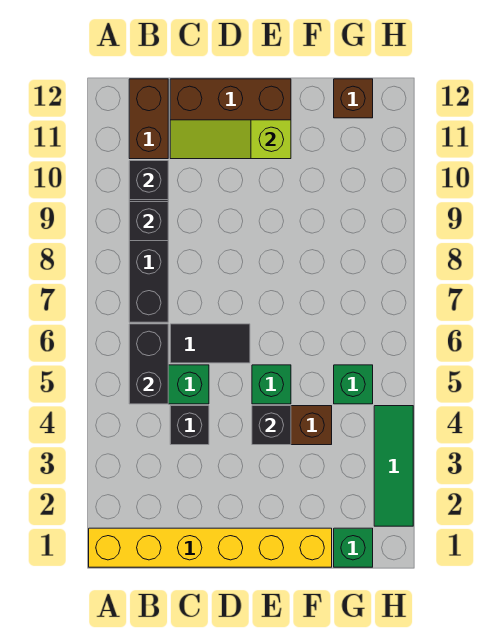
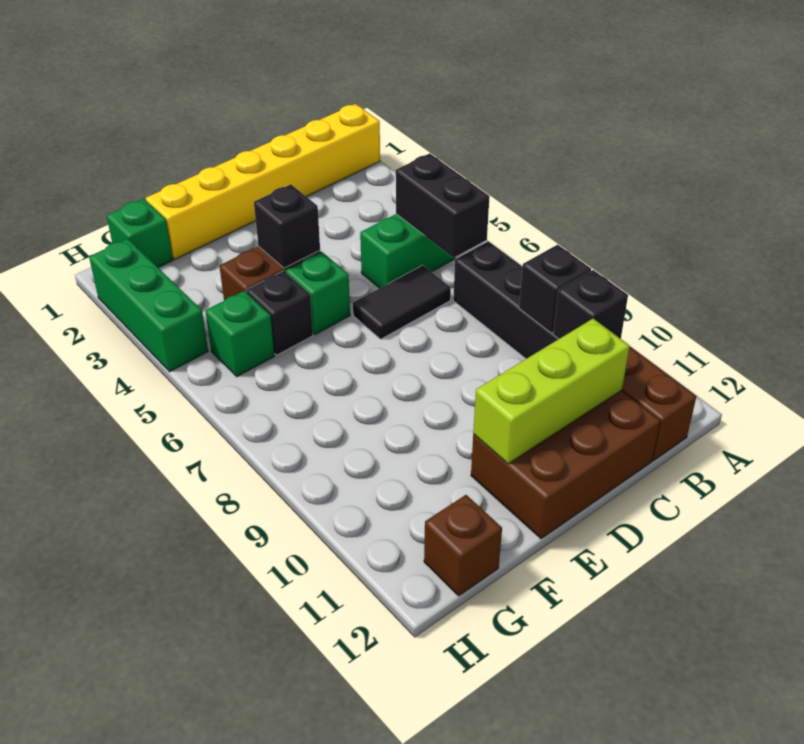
black brick C4 level 1 -> black brick F5 level 1
lime slope C11:E11 level 2 top E -> lime brick C11:E11 level 2
green tile H2:H4 level 1 -> green brick H2:H4 level 1

